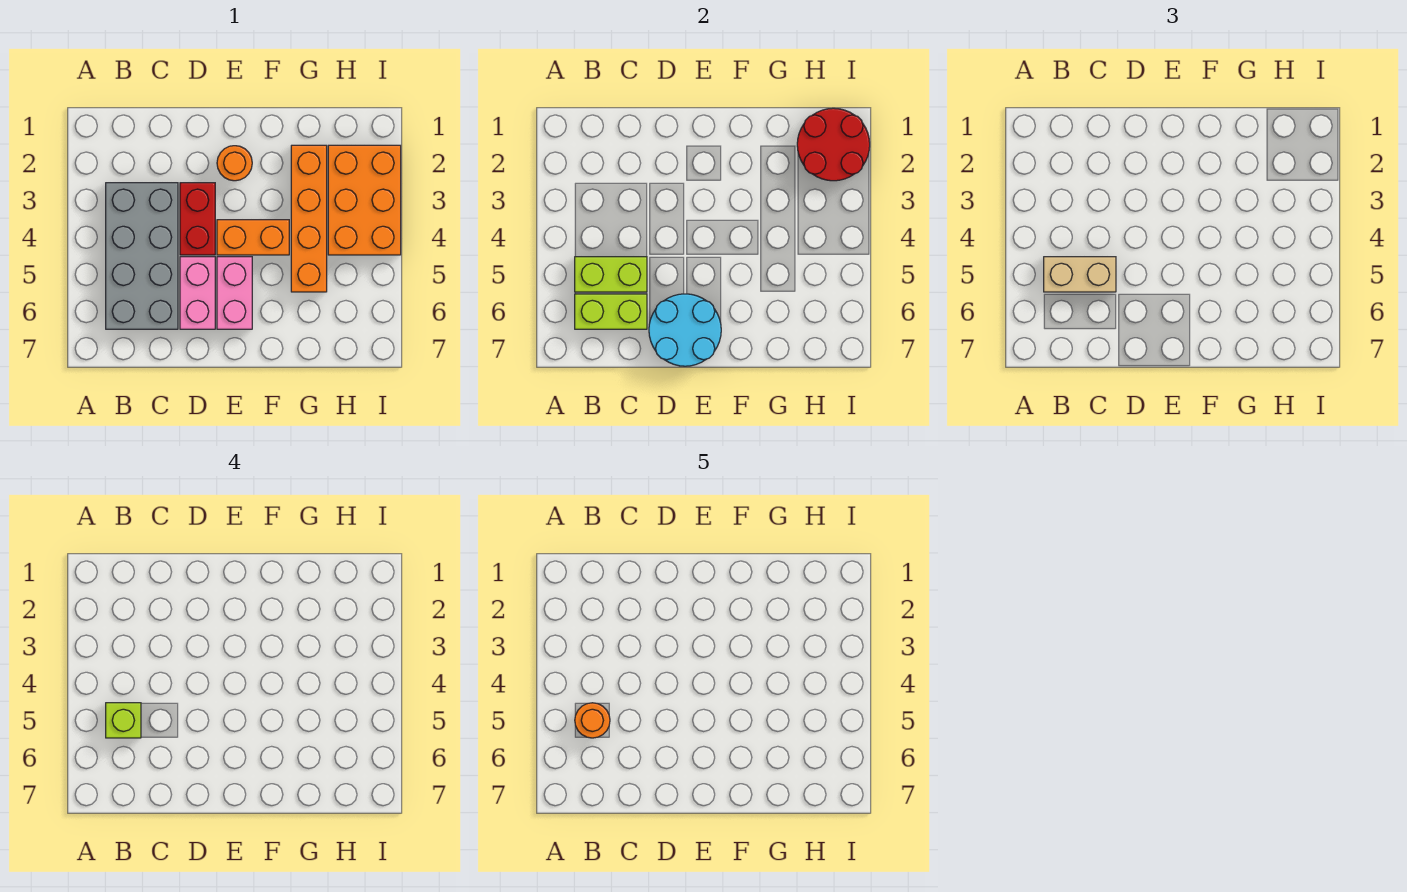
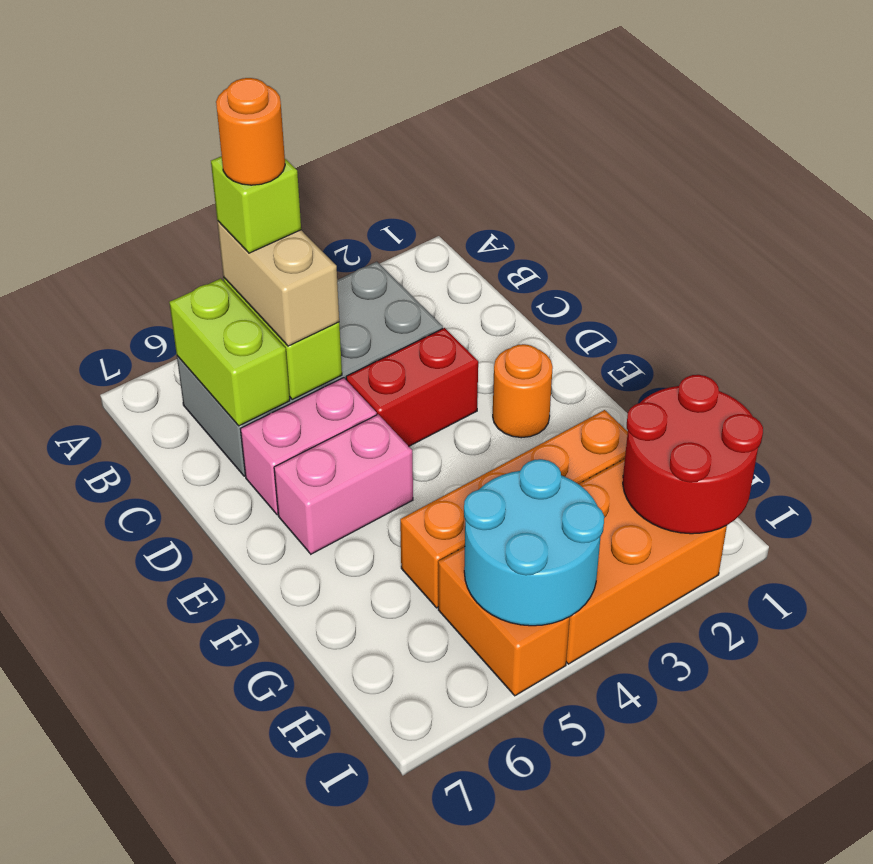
cyan round brick D6:E7 level 2 -> cyan round brick H4:I5 level 2
orange brick E4:F4 level 1 -> orange brick H5:I5 level 1

